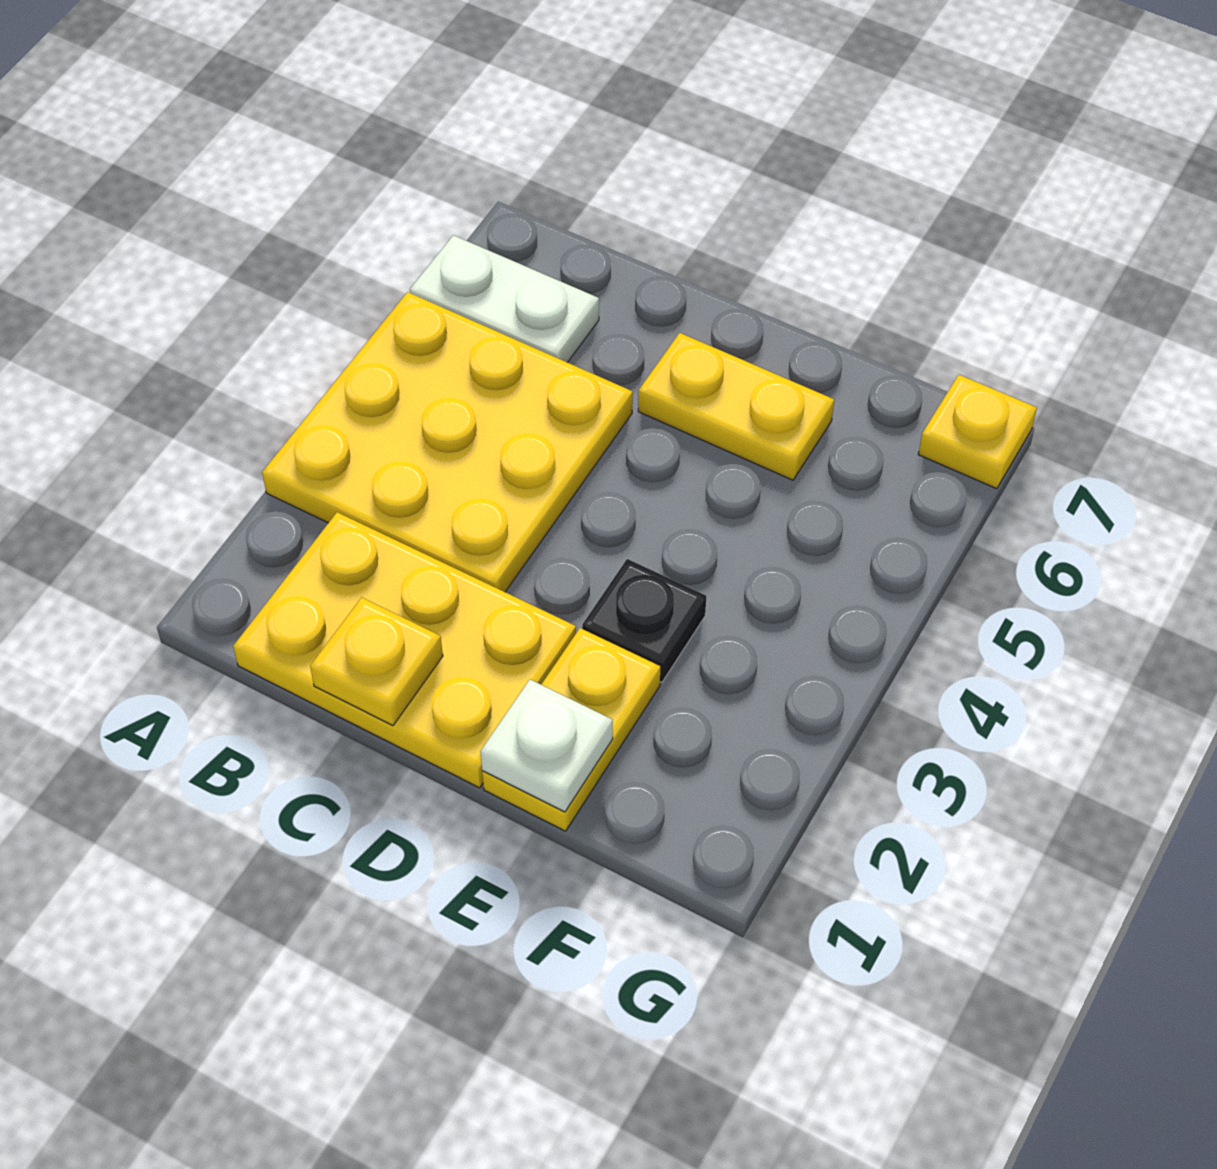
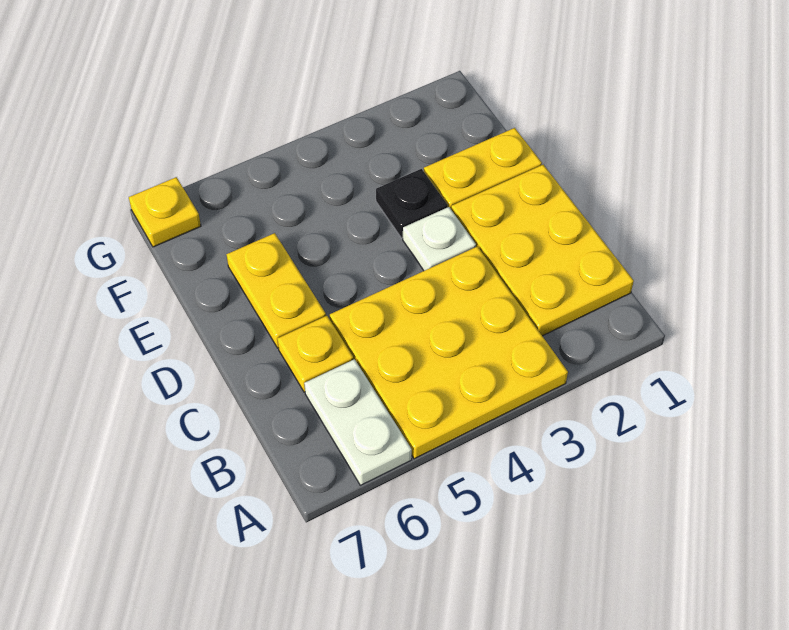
yellow plate C1 level 2 -> yellow plate C6 level 1
white plate E1 level 2 -> white plate D3 level 1

